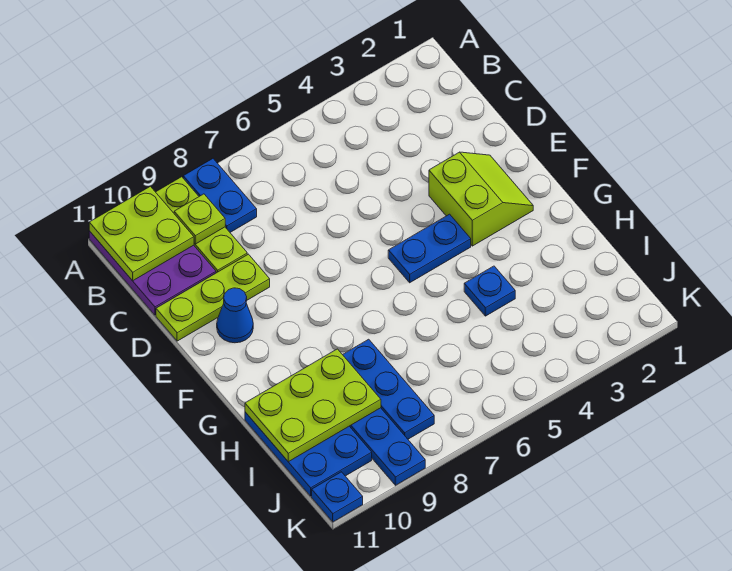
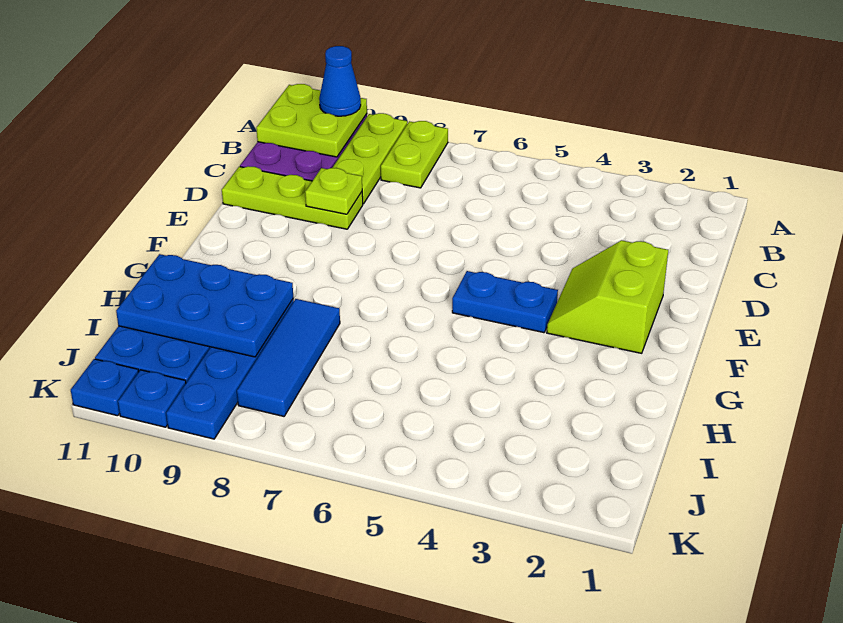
blue plate A8:B8 level 1 -> lime plate A8:B8 level 1
lime plate B9 level 2 -> lime plate D9 level 2
lime slope E2:F3 level 1 top 3 -> lime slope E2:F3 level 1 top 2
blue cone E10 level 1 -> blue cone A10 level 3
blue plate H4 level 1 -> blue plate K10 level 1
blue plate H8:J8 level 1 -> blue tile H8:J8 level 1
lime plate H9:I11 level 2 -> blue plate H9:I11 level 2

